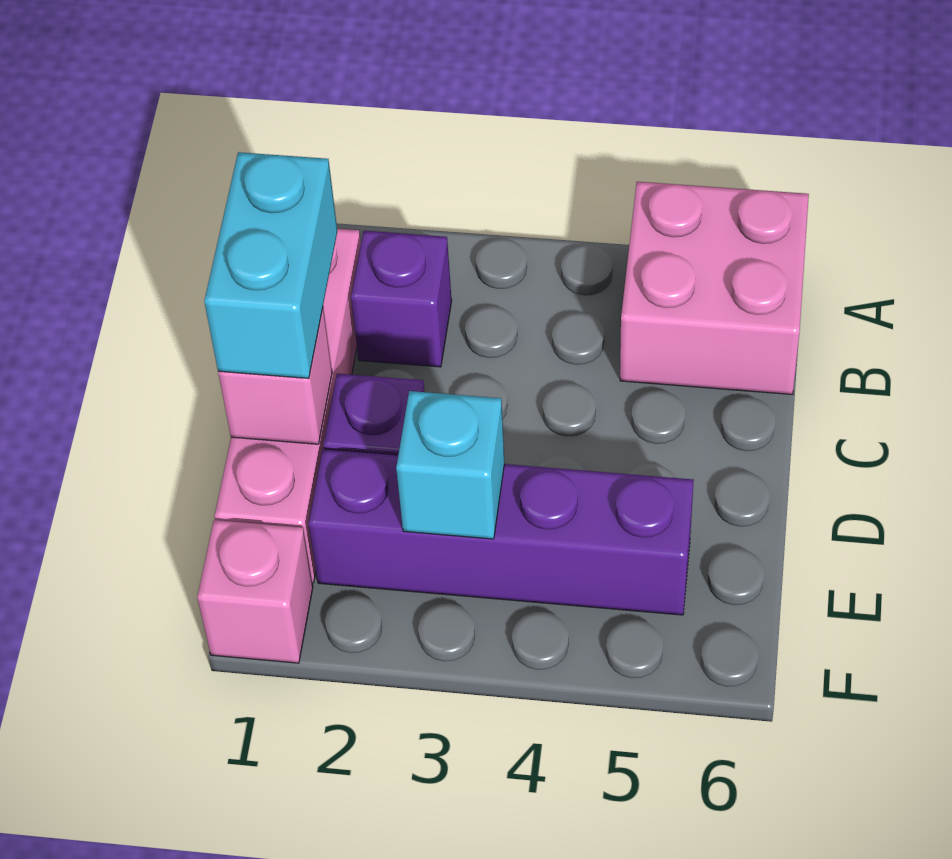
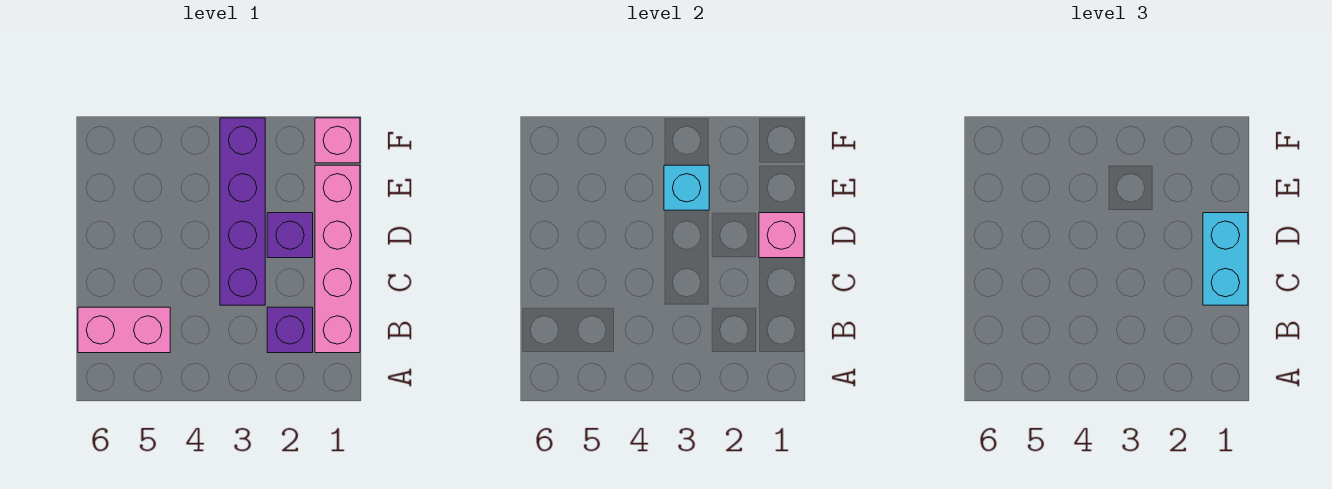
pink brick A5:B6 level 1 -> pink brick B5:B6 level 1
purple brick E2:E5 level 1 -> purple brick C3:F3 level 1

